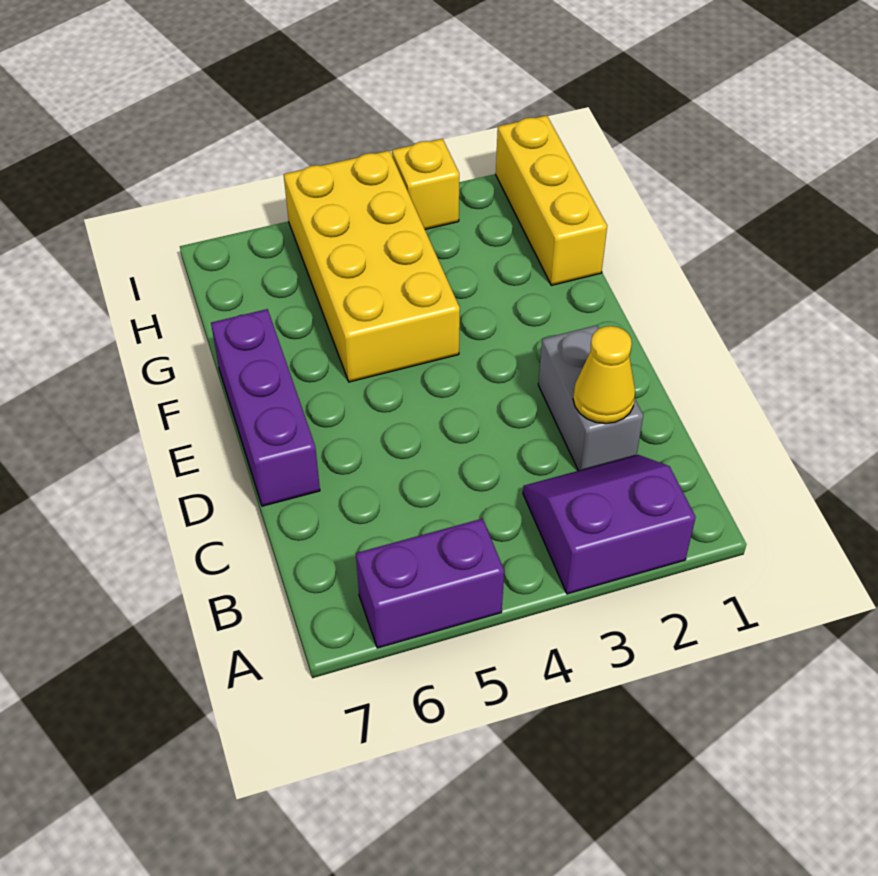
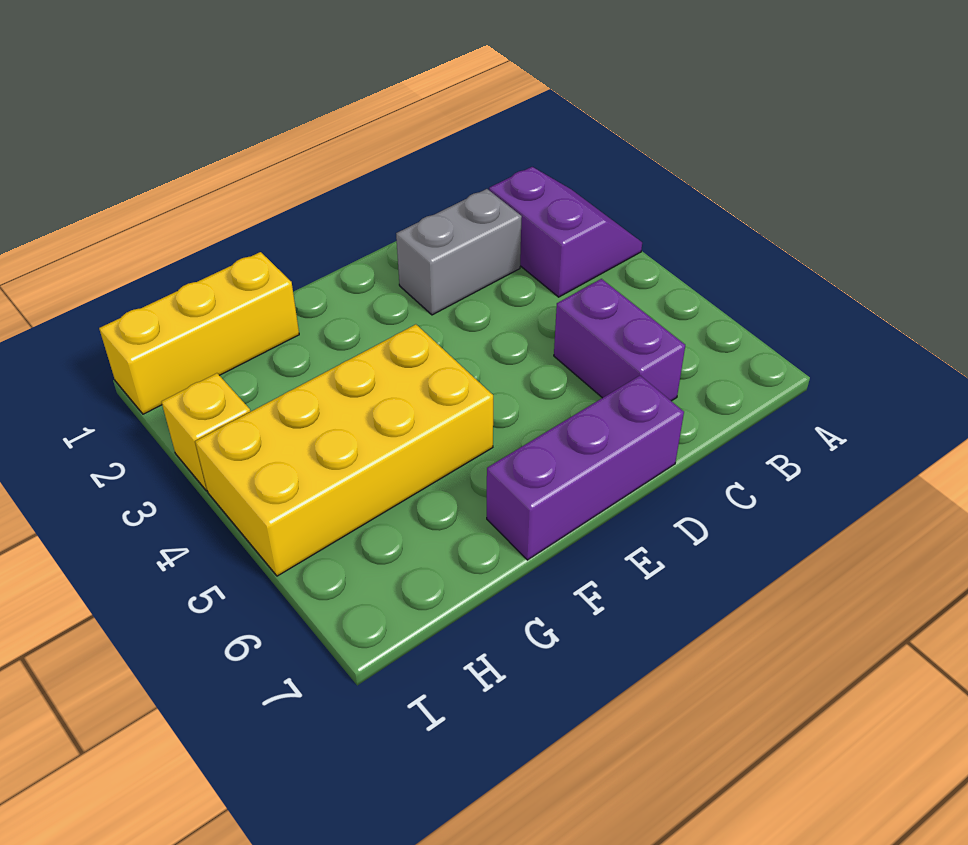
purple slope A2:B3 level 1 top A -> purple slope A2:B3 level 1 top B
purple brick A5:A6 level 1 -> purple brick C5:C6 level 1
yellow cone C2 level 2 -> none

